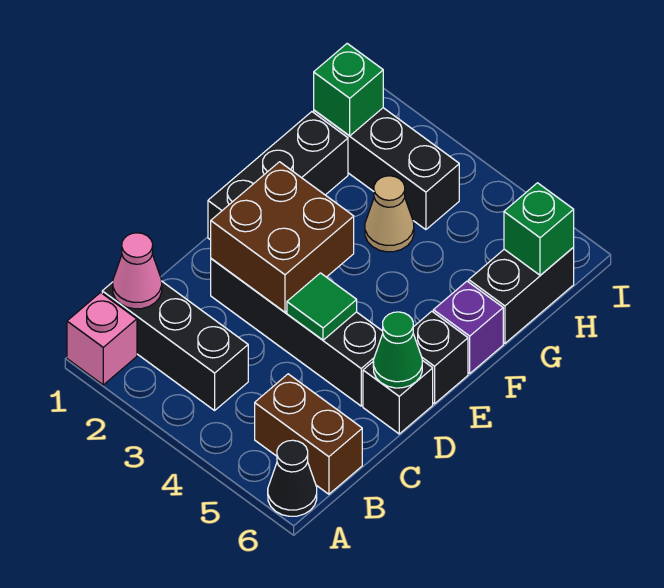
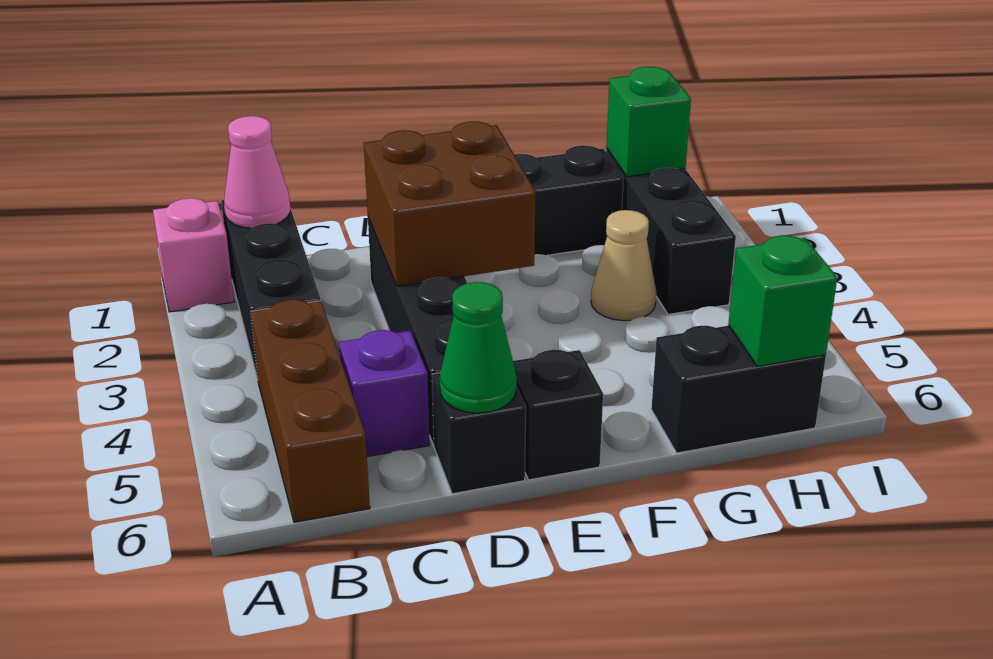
black cone A6 level 1 -> none
brown brick B5:B6 level 1 -> brown brick B4:B6 level 1
green tile D4 level 2 -> none
purple brick F6 level 1 -> purple brick C5 level 1

